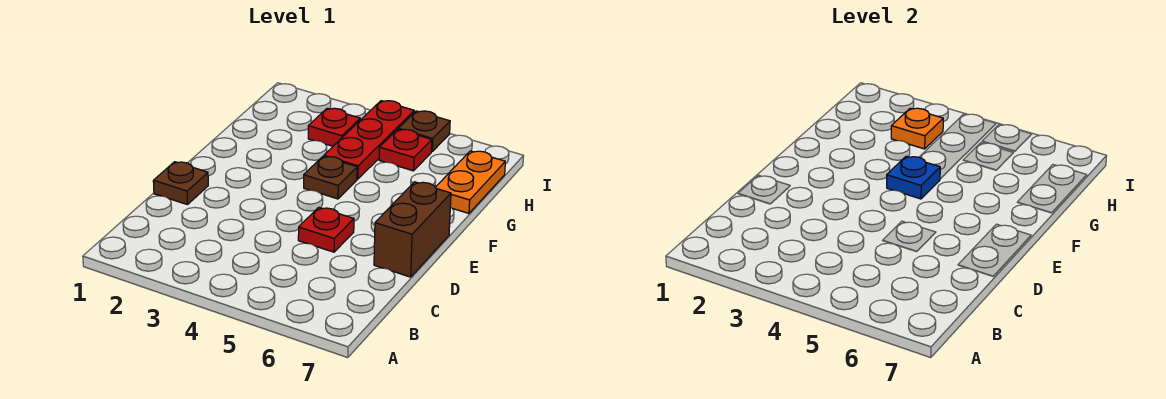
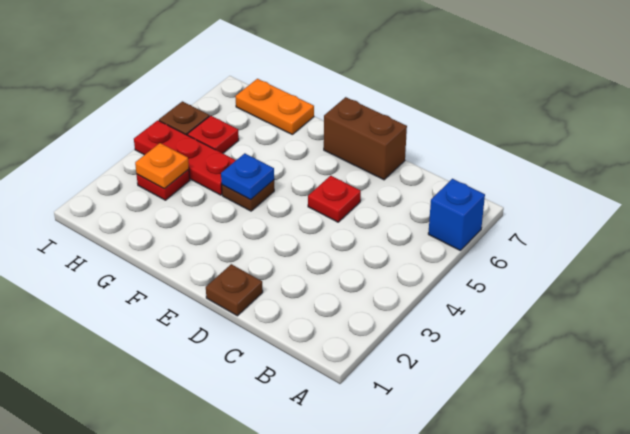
none -> blue brick A6 level 1

